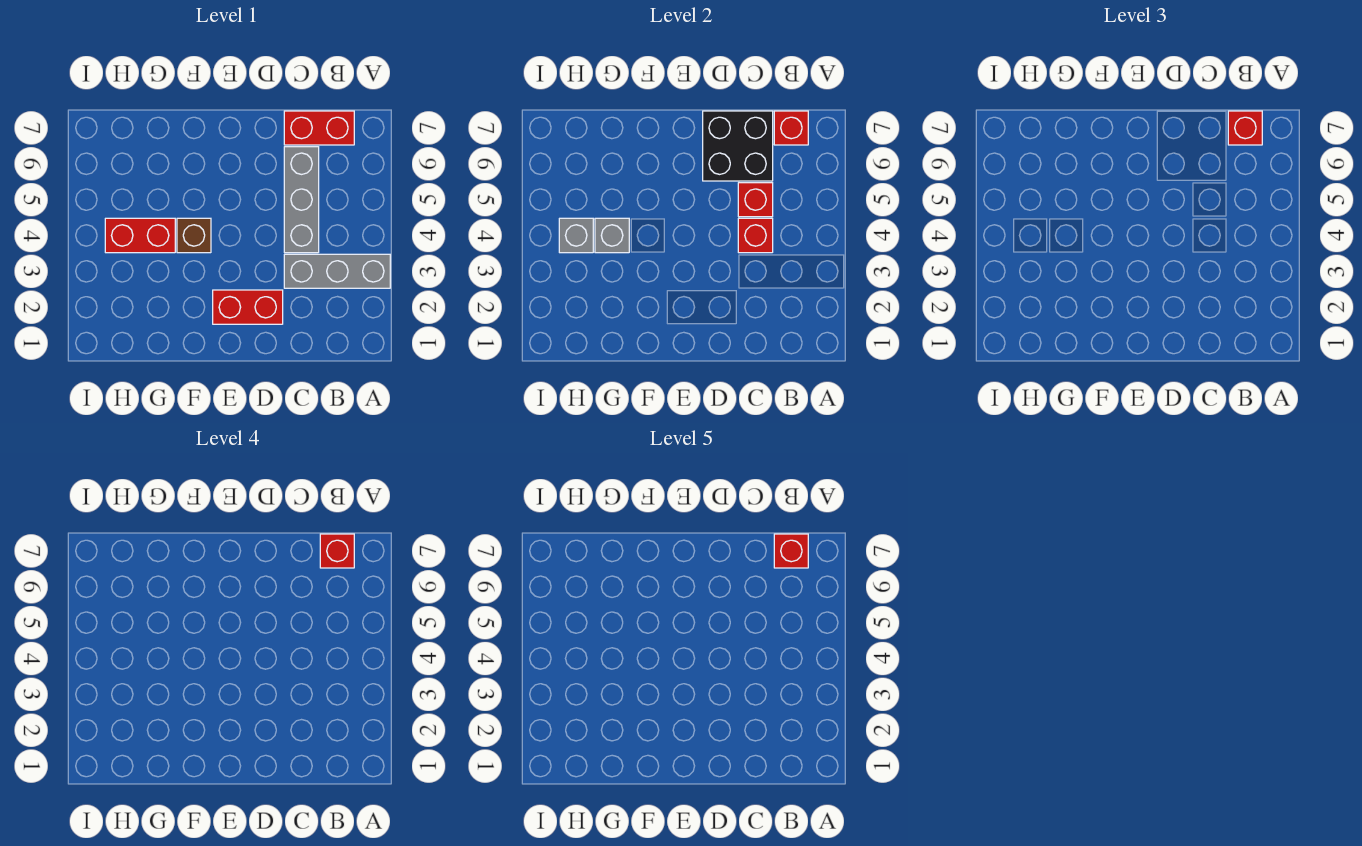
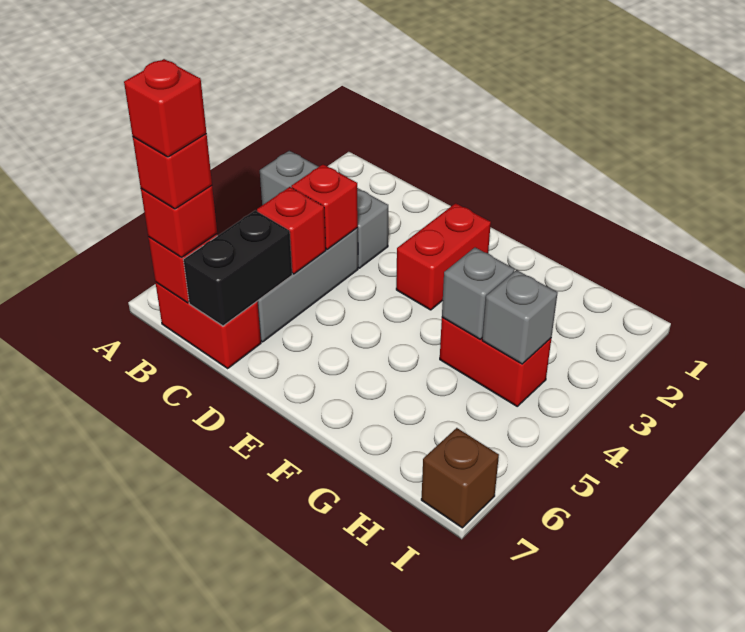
black brick C6:D7 level 2 -> black brick C6:C7 level 2
red brick D2:E2 level 1 -> red brick E2:E3 level 1
brown brick F4 level 1 -> brown brick I7 level 1

